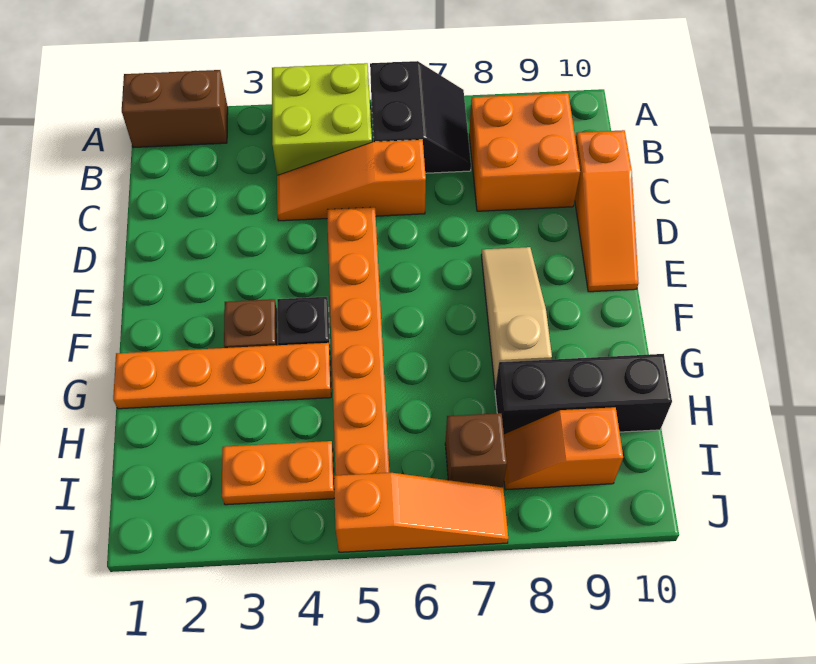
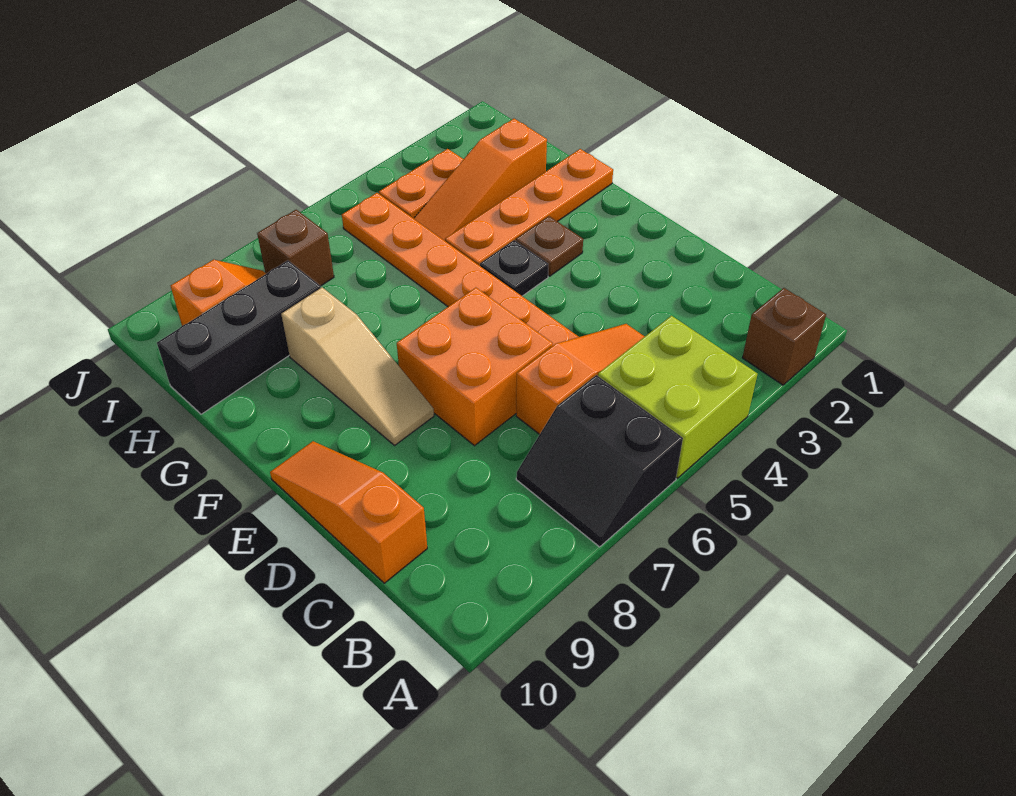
brown brick A1:A2 level 1 -> brown brick A2 level 1
orange brick B8:C9 level 1 -> orange brick D6:E7 level 1
orange slope J5:J7 level 1 top 5 -> orange slope H2:H4 level 1 top 2

